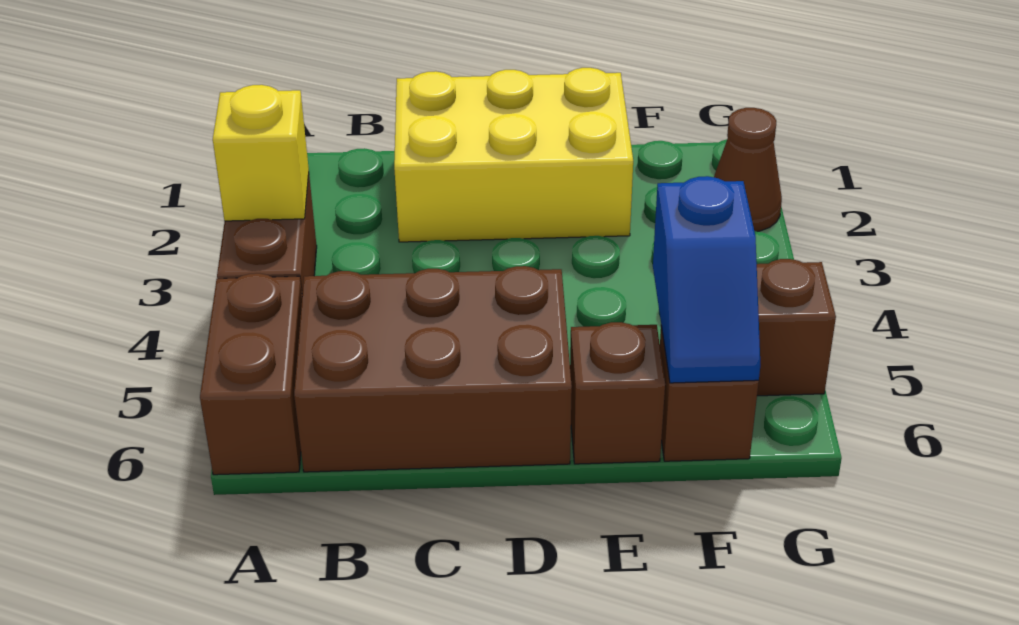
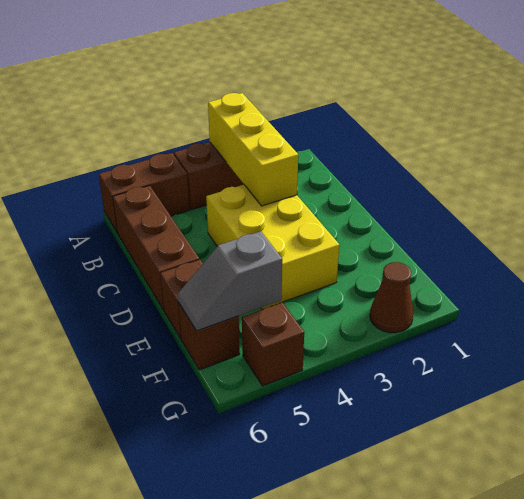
yellow brick A3 level 2 -> yellow brick A3:C3 level 2
brown brick B5:D6 level 1 -> brown brick B6:D6 level 1
yellow brick C1:E2 level 1 -> yellow brick C3:E4 level 1
blue slope F5:F6 level 2 top 5 -> grey slope F5:F6 level 2 top 5

